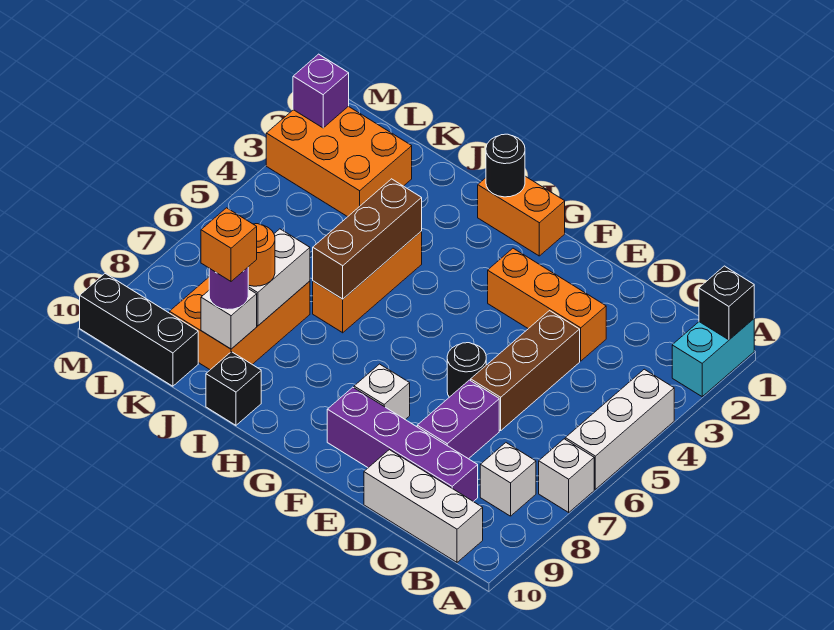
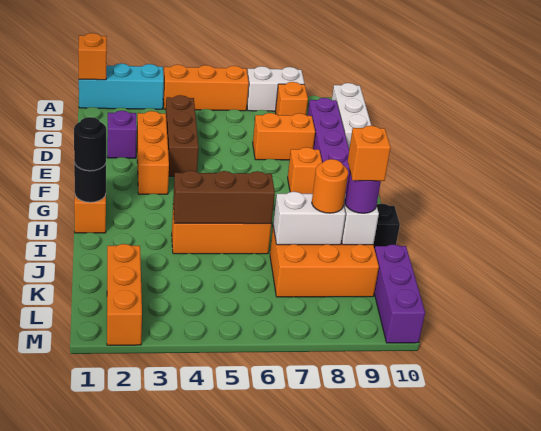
cyan brick A1:A2 level 1 -> cyan brick A1:A3 level 1
black brick A1 level 2 -> orange brick A1 level 2
white brick A4:A6 level 1 -> orange brick A4:A6 level 1
white brick A7 level 1 -> white brick A7:A8 level 1
white brick B8 level 1 -> orange brick B8 level 1
brown brick D4:D6 level 1 -> brown brick C4:E4 level 1
purple brick D7:D8 level 1 -> orange brick D7:D8 level 1
black round brick E6 level 1 -> black round brick H1 level 3
white brick F8 level 1 -> orange brick F8 level 1
orange brick K2:M3 level 1 -> orange brick K2:M2 level 1
black brick K10:M10 level 1 -> purple brick K10:M10 level 1
purple brick M2 level 2 -> purple brick D2 level 1

